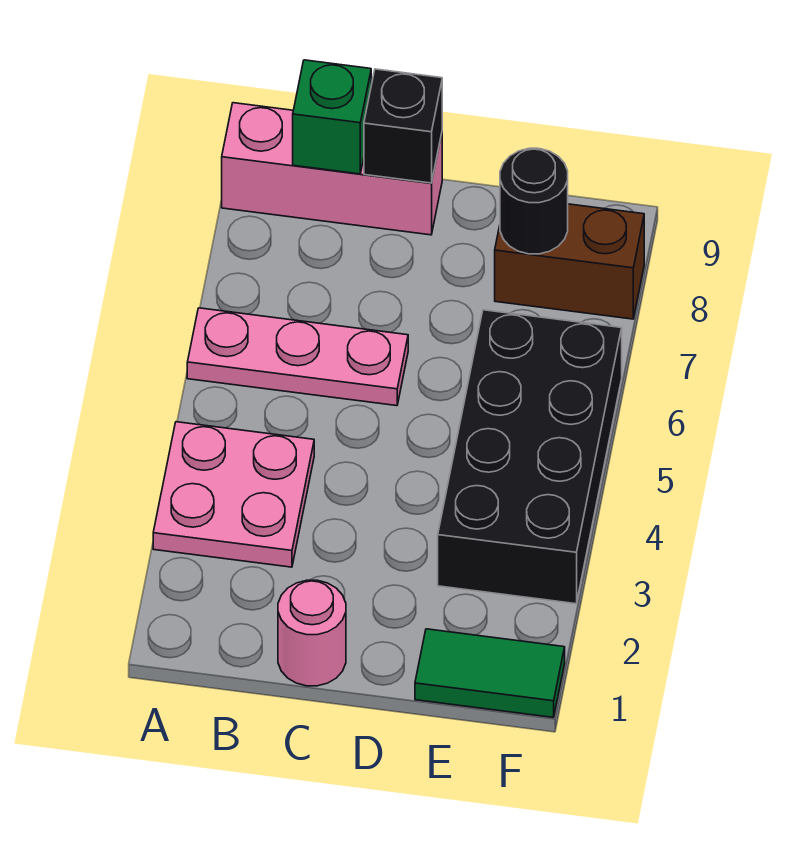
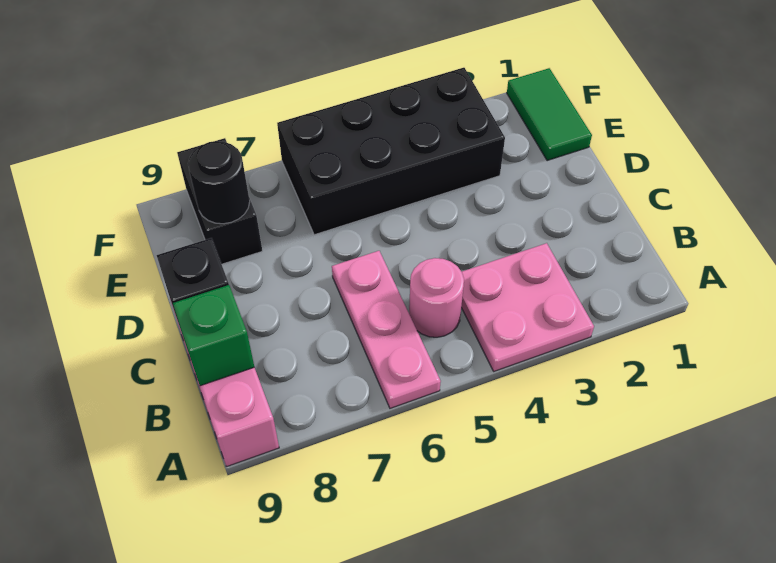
pink round brick C1 level 1 -> pink round brick B5 level 1
brown brick E8:F8 level 1 -> black brick E8:F8 level 1

